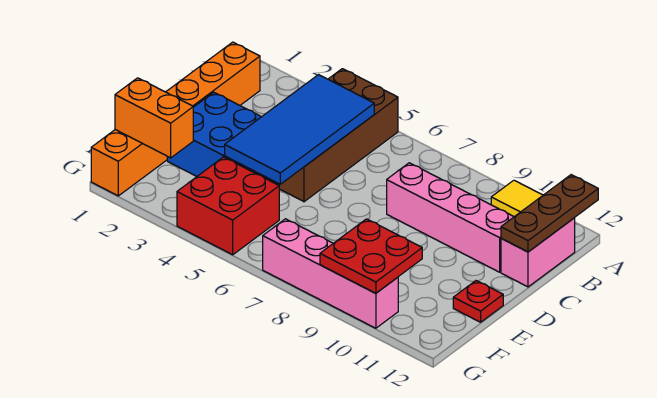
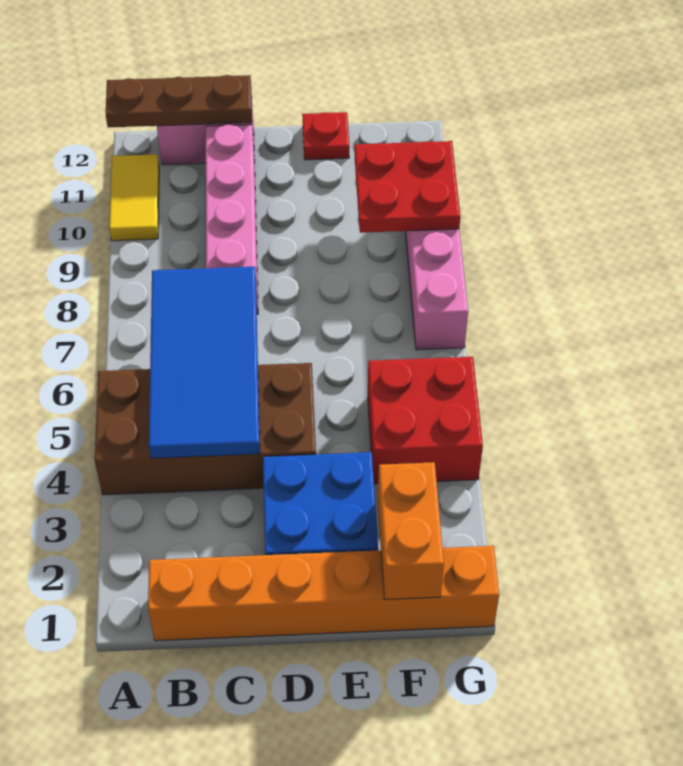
blue tile B4:E5 level 2 -> blue tile B4:C7 level 2

